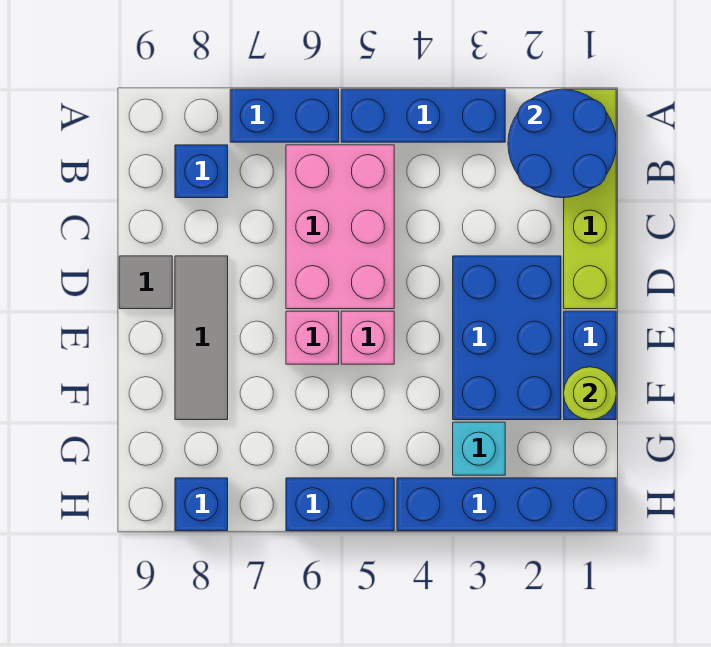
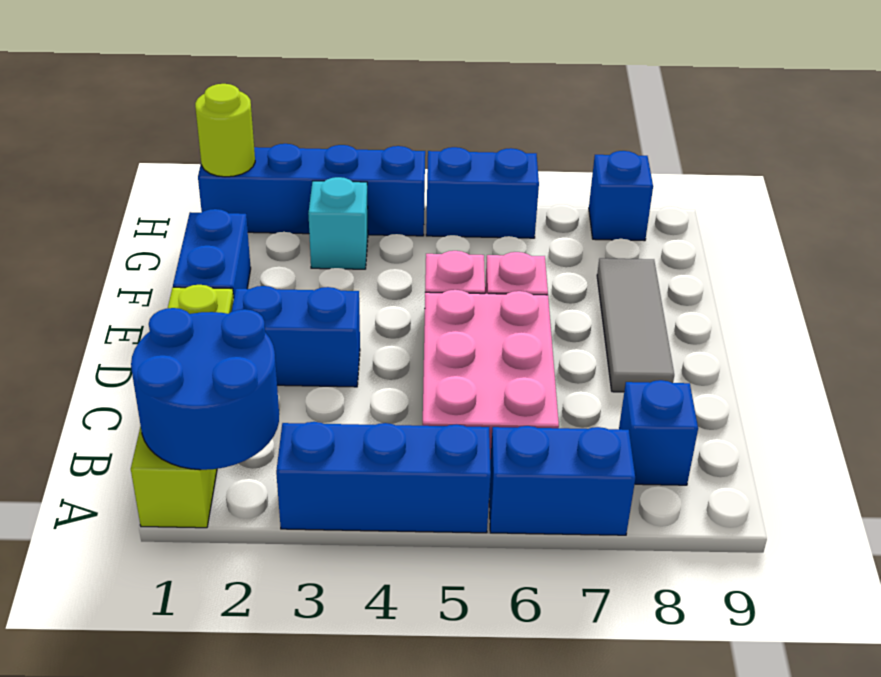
blue brick D2:F3 level 1 -> blue brick D2:D3 level 1
grey tile D9 level 1 -> none
lime round brick F1 level 2 -> lime round brick H1 level 2

